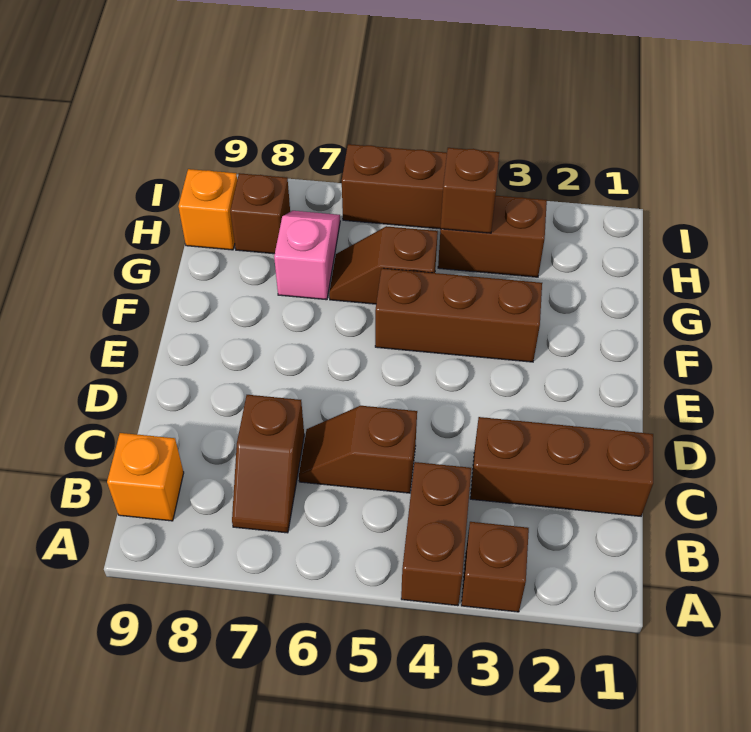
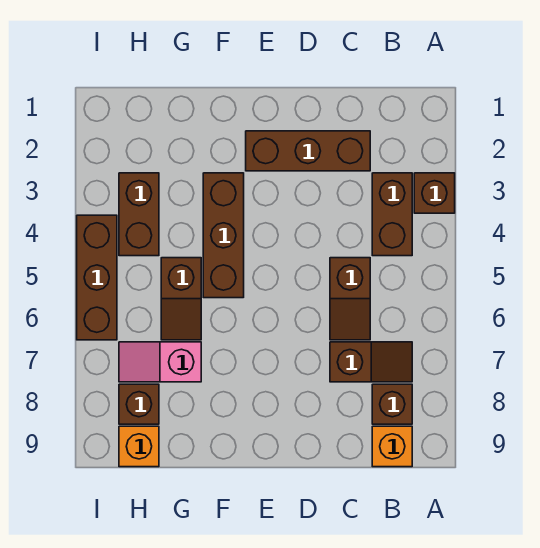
brown brick A4:B4 level 1 -> brown brick B3:B4 level 1
brown brick C1:C3 level 1 -> brown brick C2:E2 level 1
brown brick H4 level 2 -> brown brick B8 level 1

